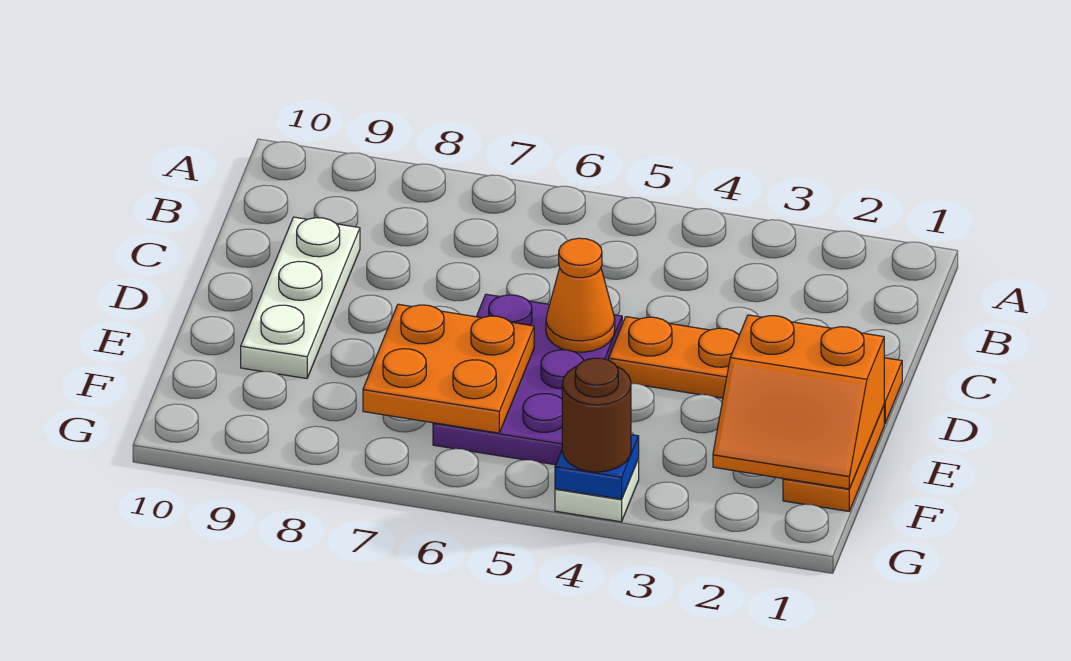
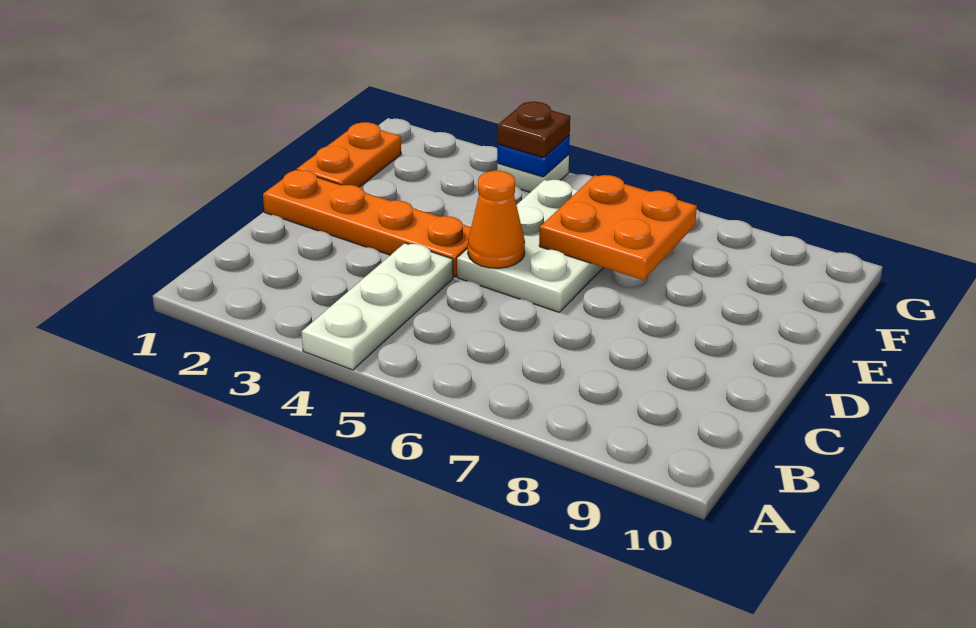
white plate C9:E9 level 1 -> white plate A4:C4 level 1
purple plate D5:F6 level 1 -> white plate D5:F6 level 1
orange slope E1:F2 level 2 top E -> none
brown round brick G4 level 3 -> brown plate G4 level 3

